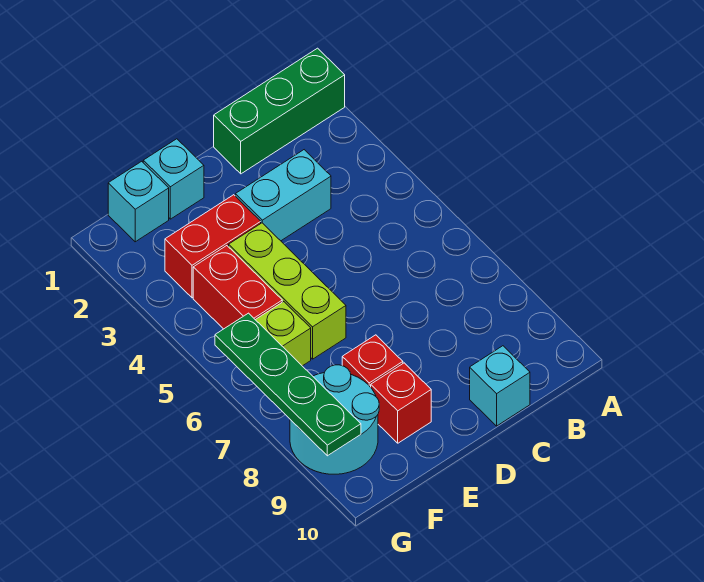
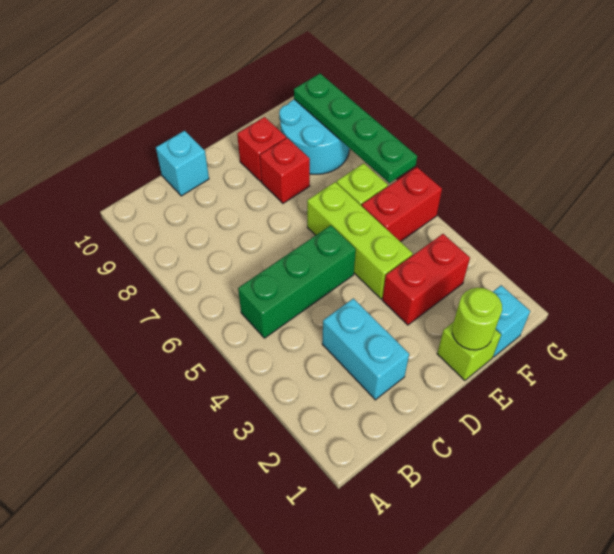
green brick A1:C1 level 1 -> green brick B5:D5 level 1
cyan brick C3:D3 level 1 -> cyan brick C2:C3 level 1
cyan brick E1 level 1 -> lime brick E1 level 1
none -> lime round brick E1 level 2
red brick F4:F5 level 1 -> red brick F5:G5 level 1

